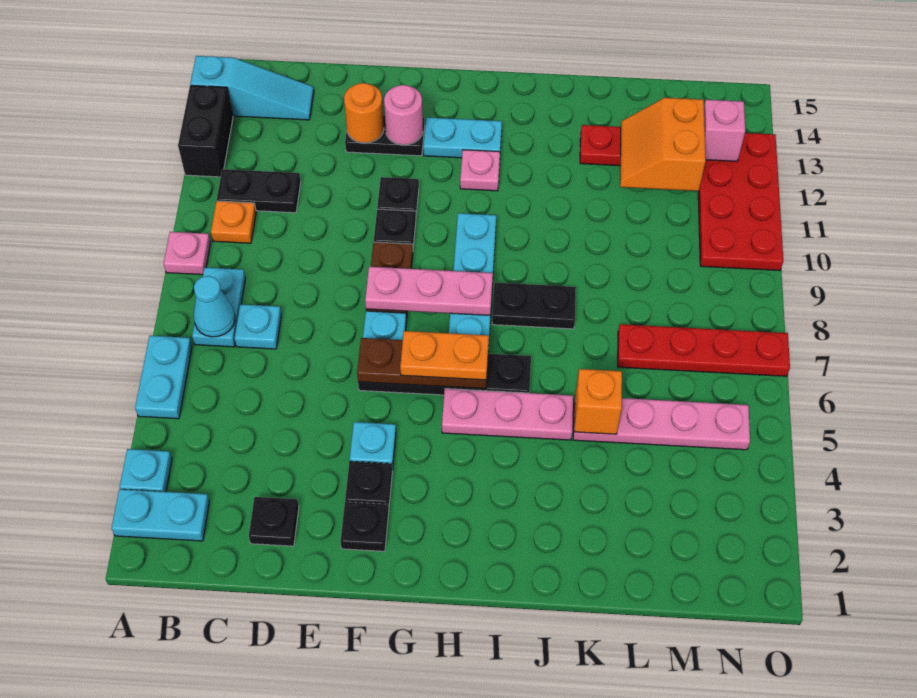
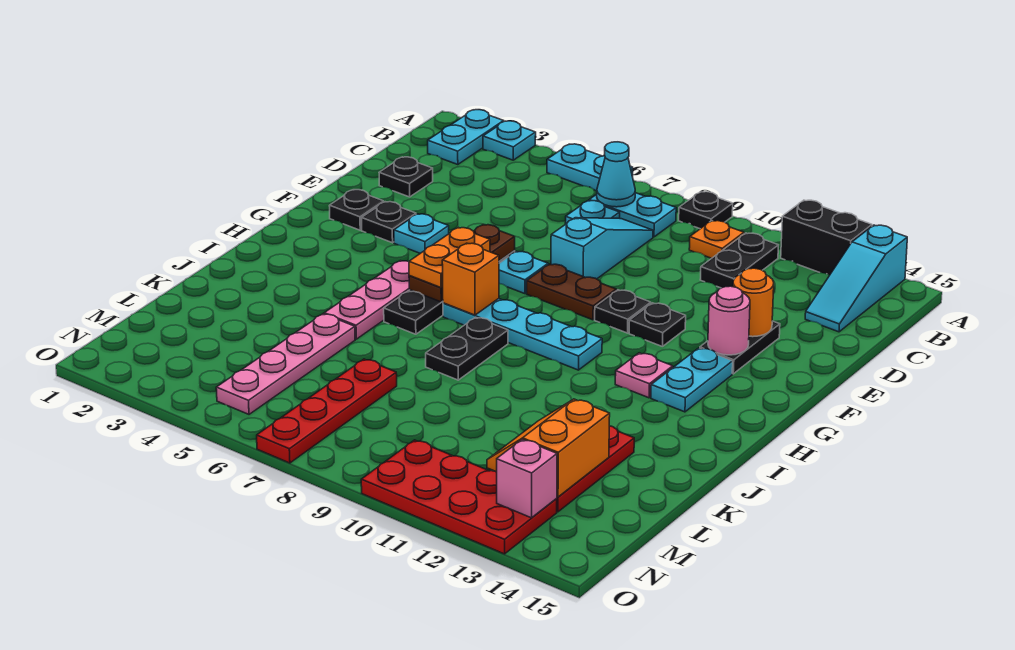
pink plate A9 level 1 -> black plate A9 level 1
none -> cyan slope C8:E8 level 1 top E
pink plate F8:H8 level 2 -> none
orange brick K5 level 2 -> orange brick H7 level 2
orange slope L12:M13 level 2 top M -> orange slope L12:M13 level 2 top 13

